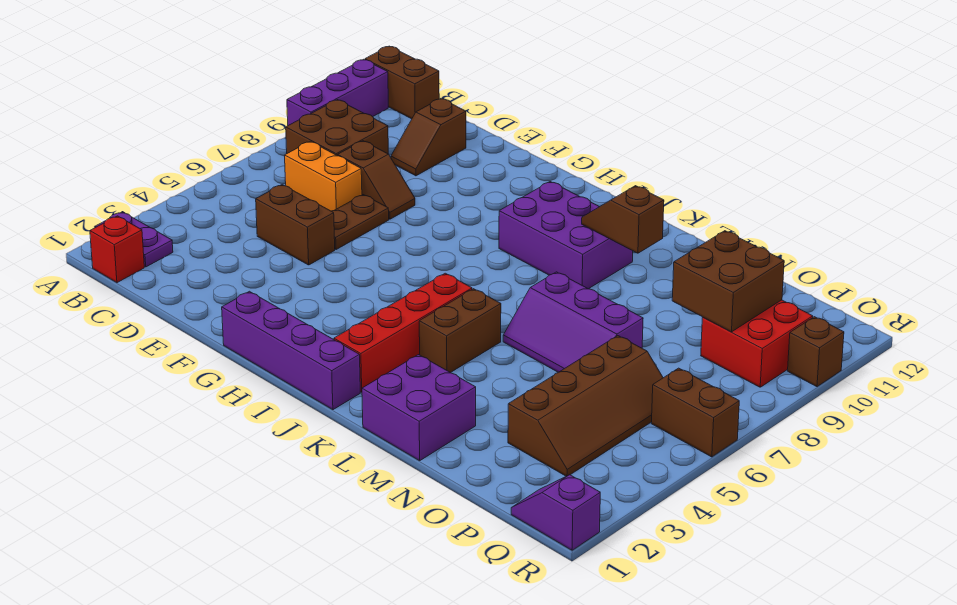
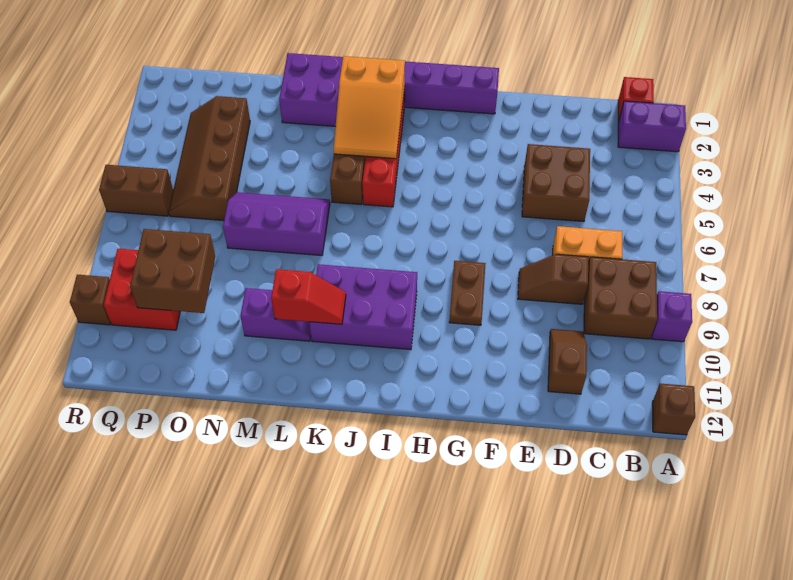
purple plate A2:B2 level 1 -> purple brick A2:B2 level 1
purple brick A9:A11 level 1 -> purple brick A9 level 1
brown brick A12:B12 level 1 -> brown brick A12 level 1
brown brick D5:E5 level 1 -> brown brick D4:E5 level 1
brown plate E6:E7 level 1 -> brown plate G8:G9 level 1
none -> orange slope J2:K4 level 2 top 2
brown slope K10:L10 level 2 top L -> red slope K10:L10 level 2 top L
purple slope Q1:R1 level 1 top R -> purple slope L10:M10 level 1 top M

